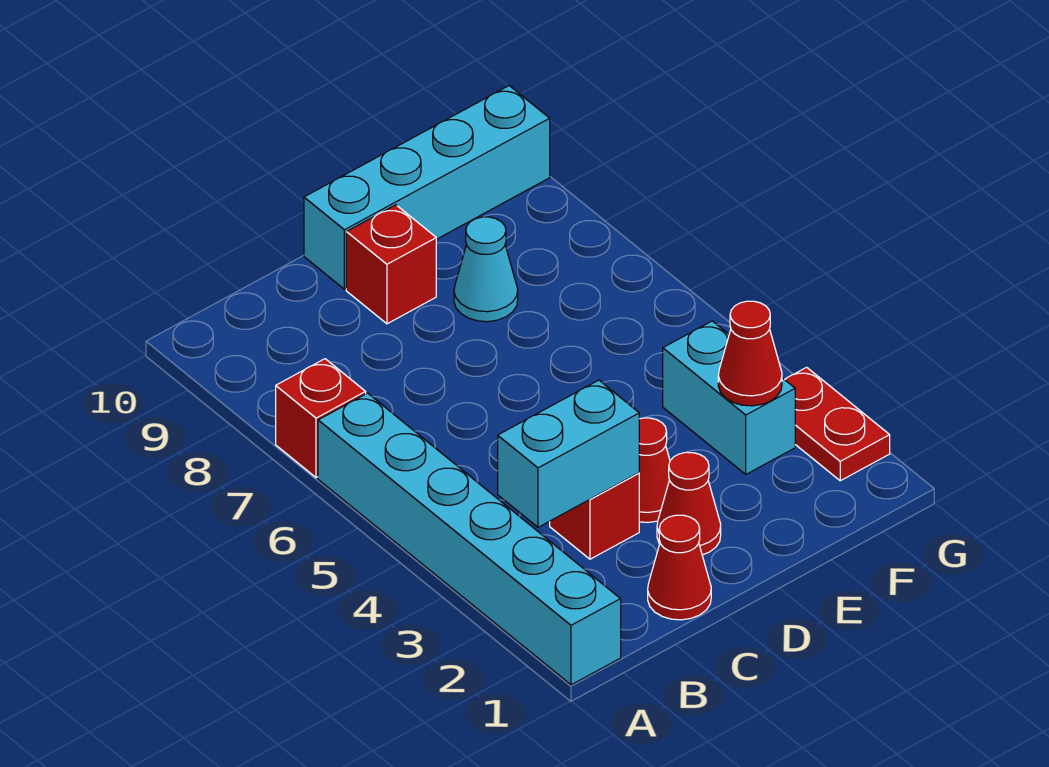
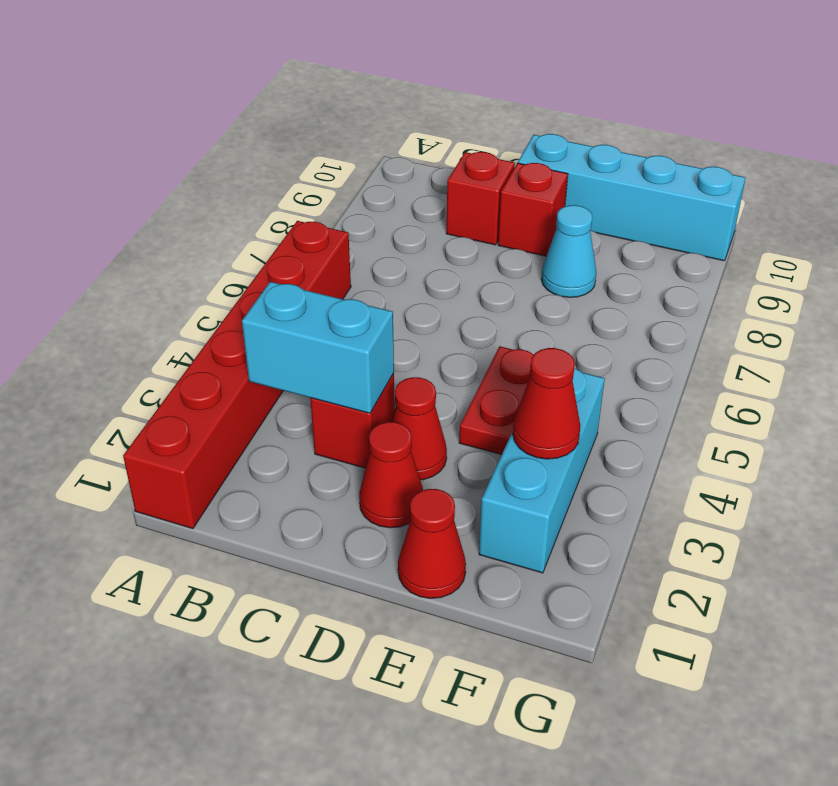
cyan brick A1:A6 level 1 -> red brick A1:A6 level 1
red brick A7 level 1 -> red brick C9 level 1
red cone C1 level 1 -> red cone E1 level 1
cyan brick F3:F4 level 1 -> cyan brick F2:F4 level 1
red plate G2:G3 level 1 -> red plate E4:E5 level 1

